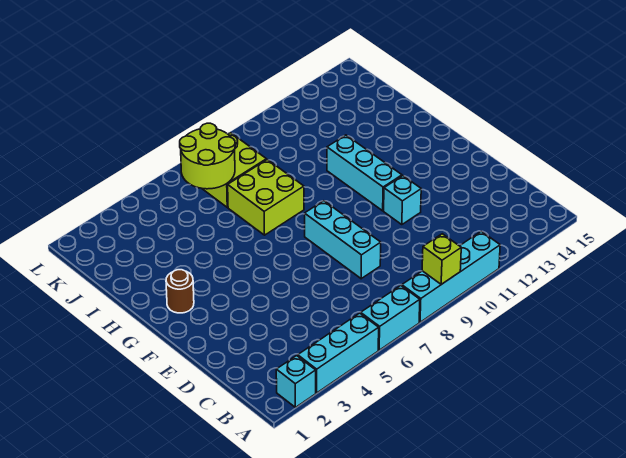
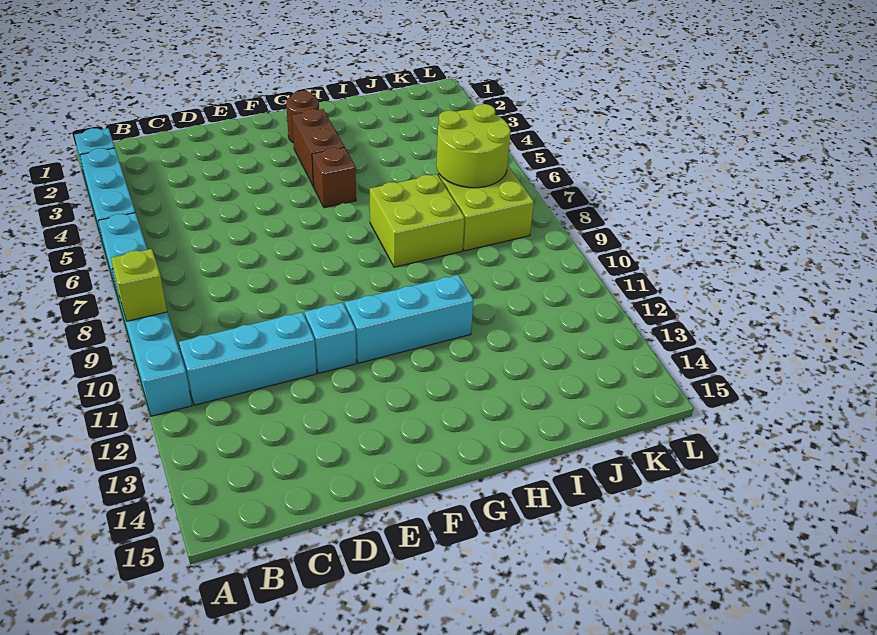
cyan brick D8:F8 level 1 -> cyan brick B11:D11 level 1
none -> brown brick G3:G4 level 1
none -> brown brick G5 level 1

